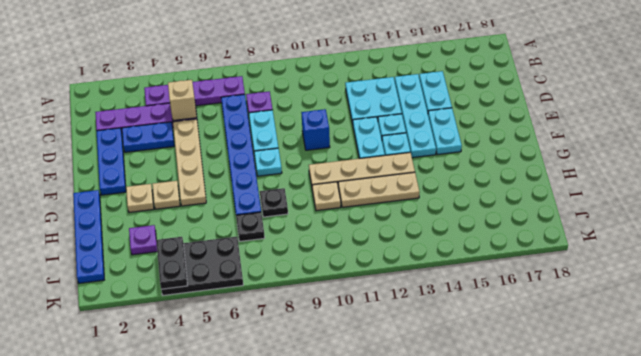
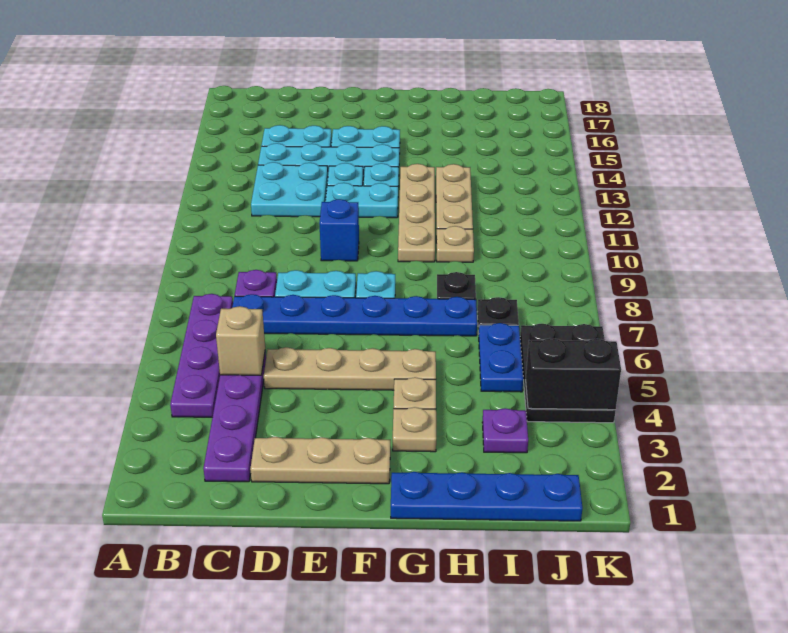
blue plate D2:F2 level 1 -> tan plate D2:F2 level 1
blue plate D3:D4 level 1 -> blue plate I5:I6 level 1
black plate J4:K4 level 2 -> black brick J4:K4 level 2

